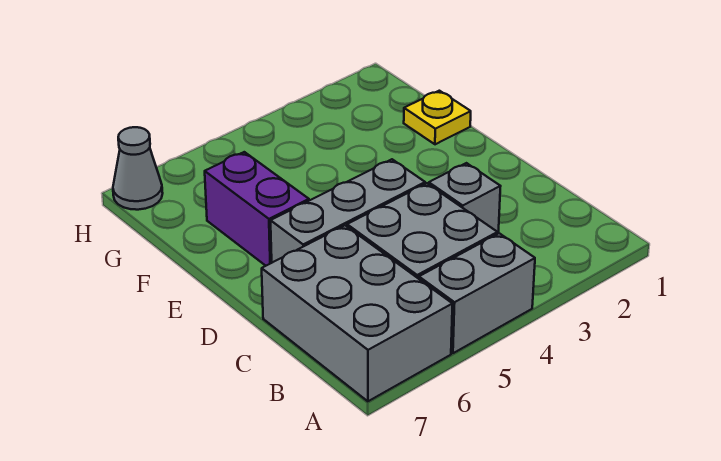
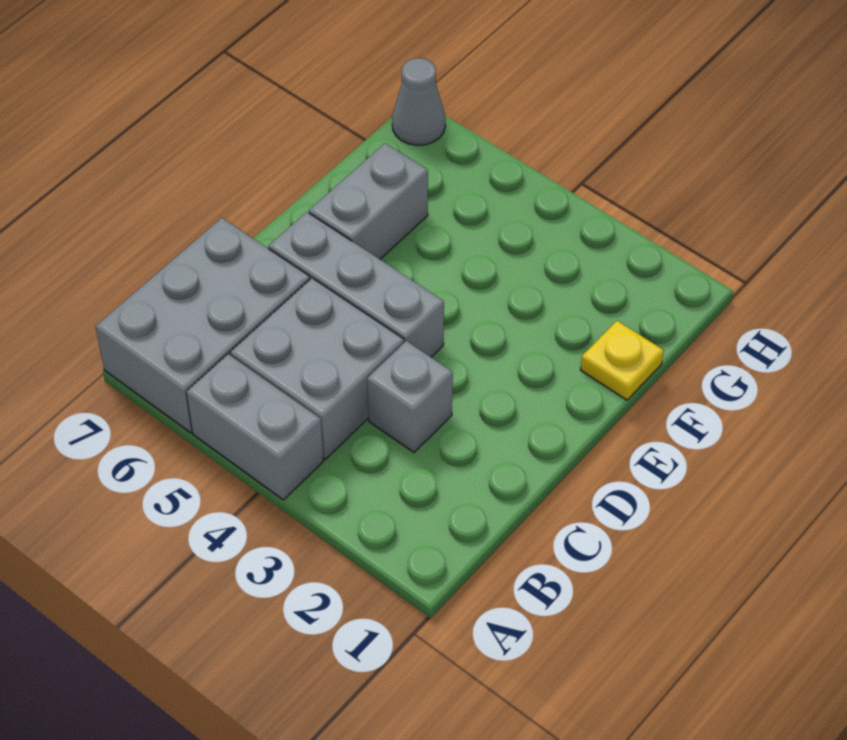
purple brick E6:F6 level 1 -> grey brick E6:F6 level 1

